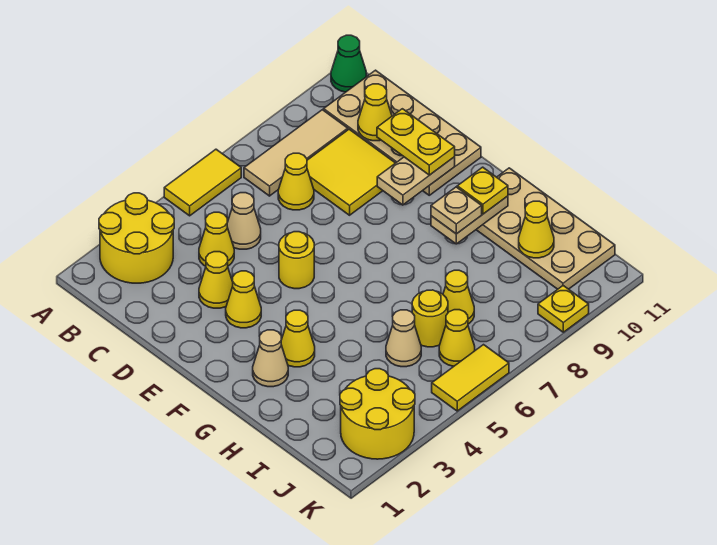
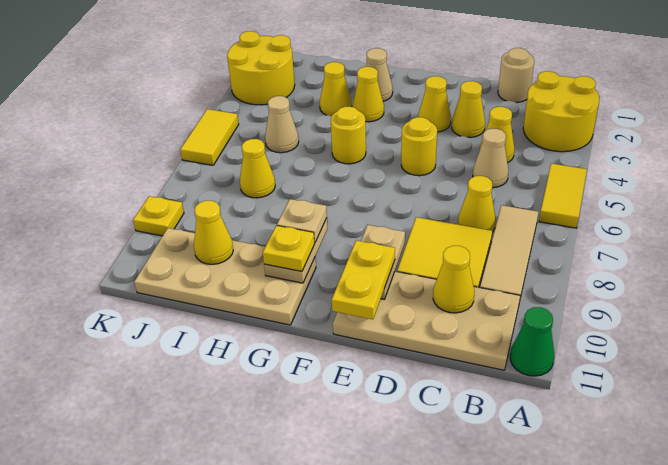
none -> tan round brick C1 level 1
yellow plate D10:E10 level 3 -> yellow plate E10:E11 level 3
yellow round brick I6 level 1 -> yellow round brick G5 level 1
yellow cone J6 level 1 -> yellow cone H3 level 1

